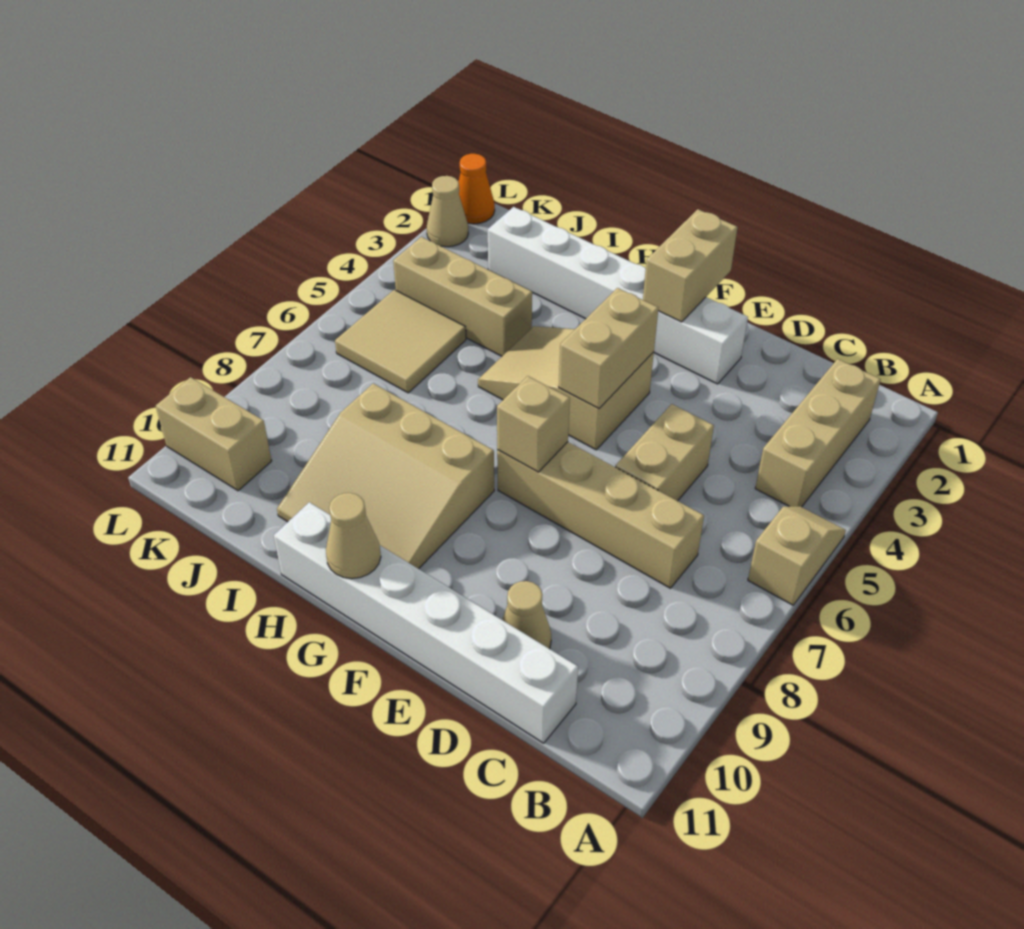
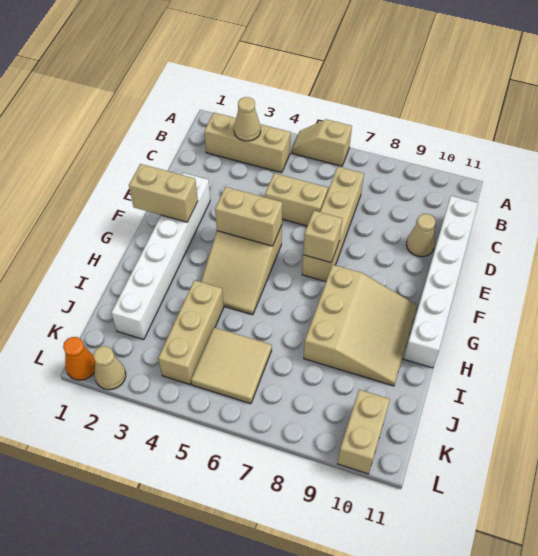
tan cone G11 level 2 -> tan cone B3 level 2

